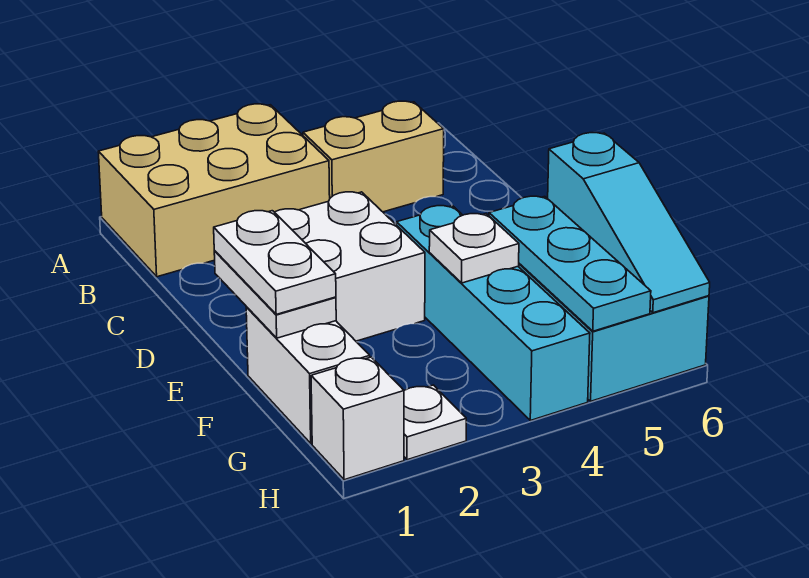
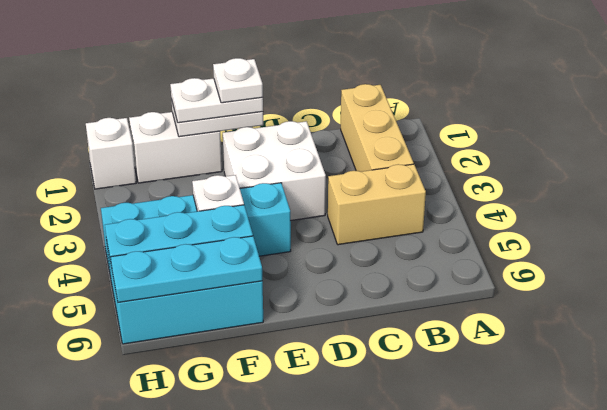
tan brick A1:B3 level 1 -> tan brick B1:B3 level 1
tan brick B4:B5 level 1 -> tan brick B4:C4 level 1
cyan slope F6:H6 level 2 top F -> cyan plate F6:H6 level 2
white plate H2 level 1 -> white plate E1 level 4

